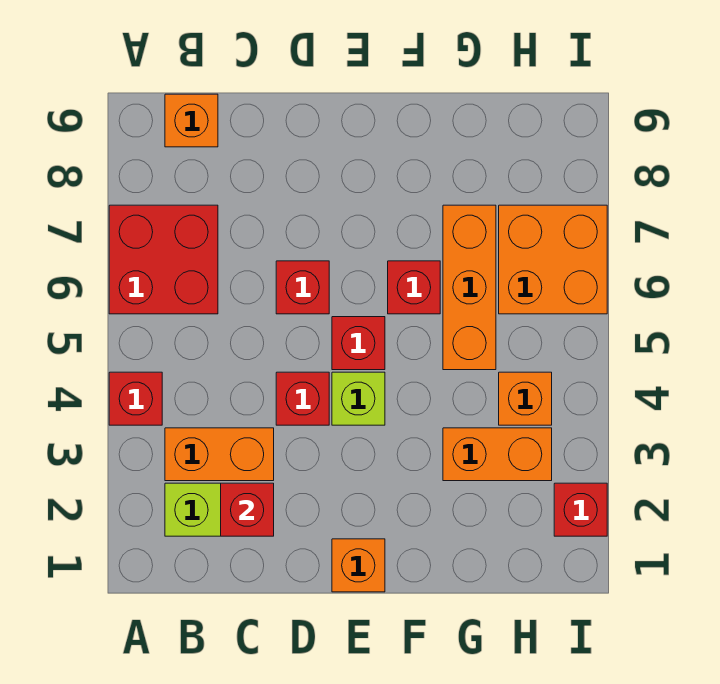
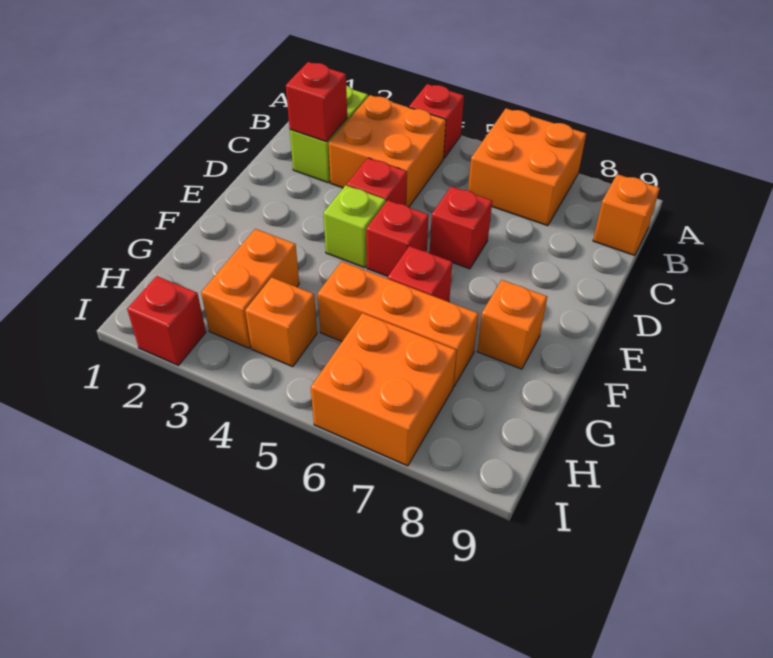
red brick A6:B7 level 1 -> orange brick A6:B7 level 1
orange brick B3:C3 level 1 -> orange brick B3:C4 level 1
orange brick E1 level 1 -> orange brick F8 level 1

